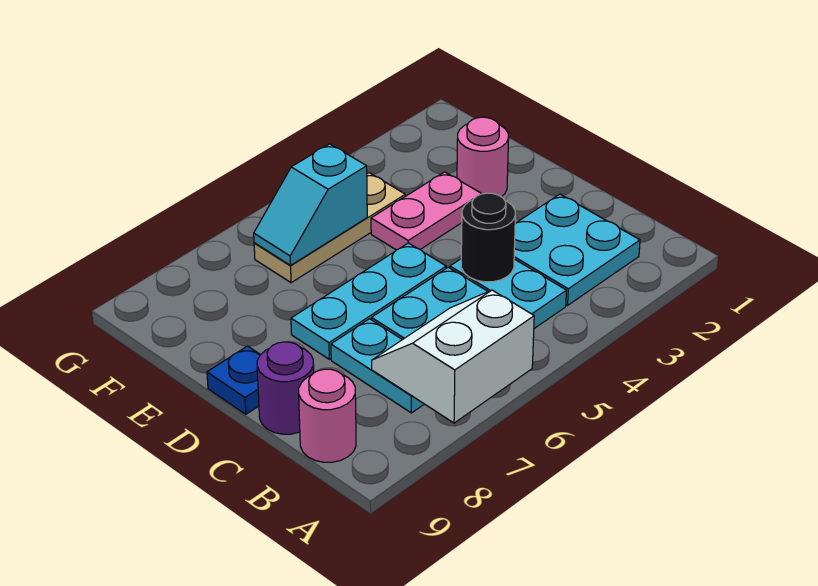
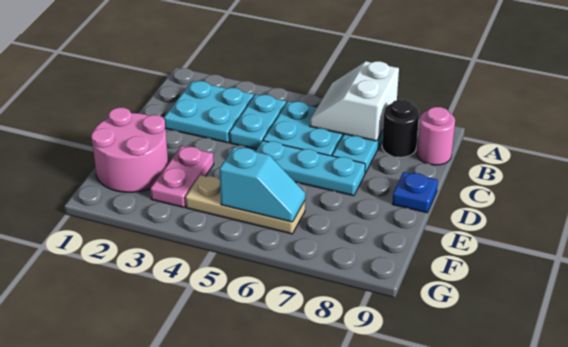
white slope A6:B7 level 2 top A -> white slope A6:B7 level 2 top 7
black round brick C4 level 2 -> black round brick B8 level 1
purple round brick C9 level 1 -> none
pink round brick E2 level 1 -> pink round brick E1:F2 level 1
pink plate E3:E4 level 1 -> pink plate E3:F3 level 1

